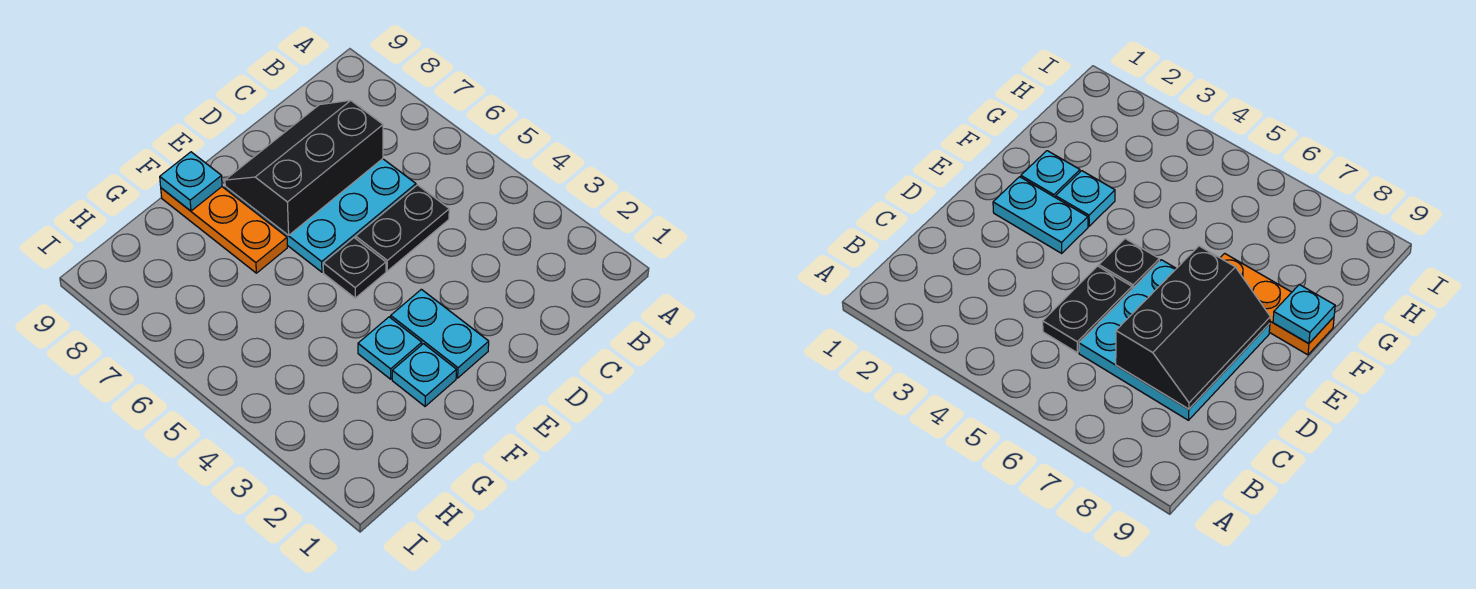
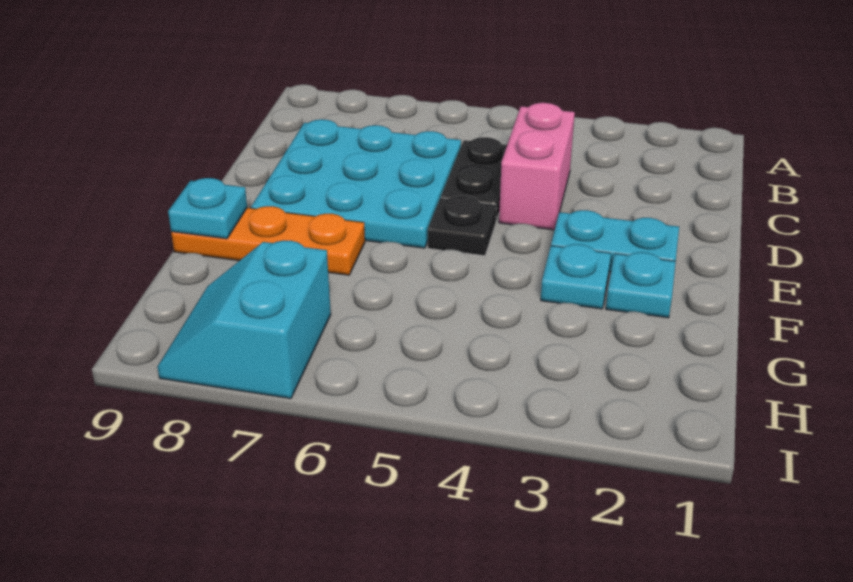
none -> pink brick C4:D4 level 1
black slope C7:E8 level 2 top 7 -> none
none -> cyan slope H7:I8 level 1 top 7

